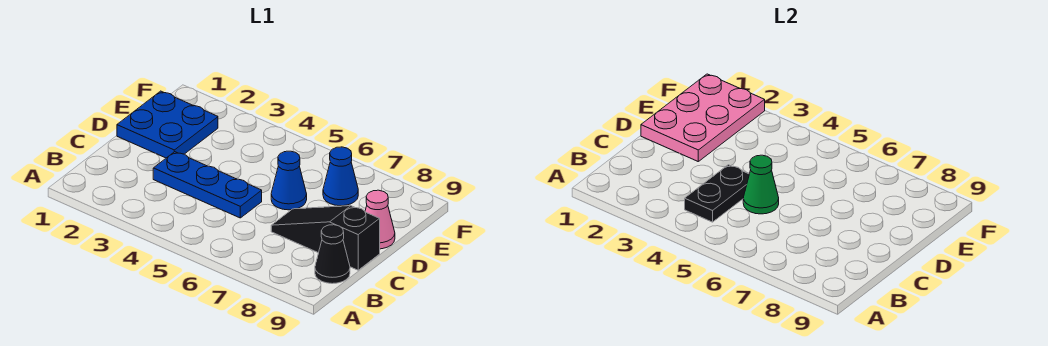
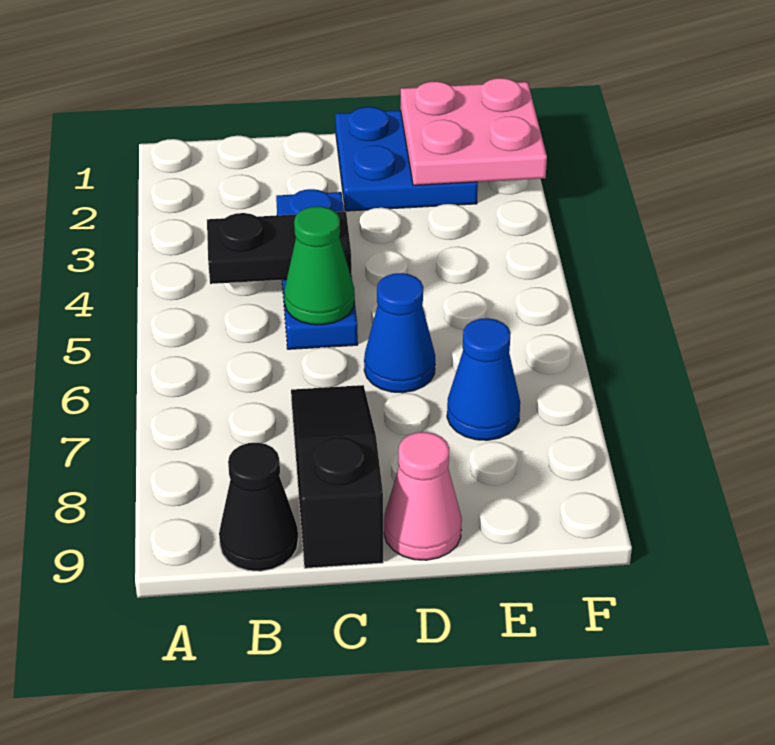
pink plate D1:F2 level 2 -> pink plate E1:F2 level 2

